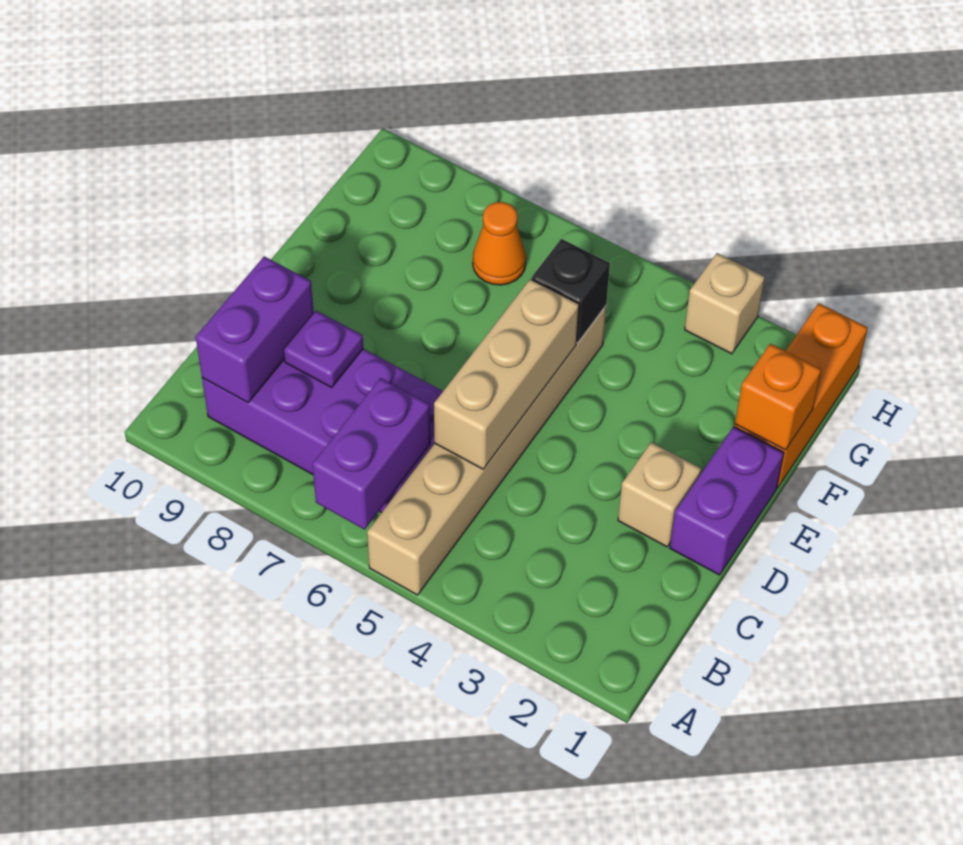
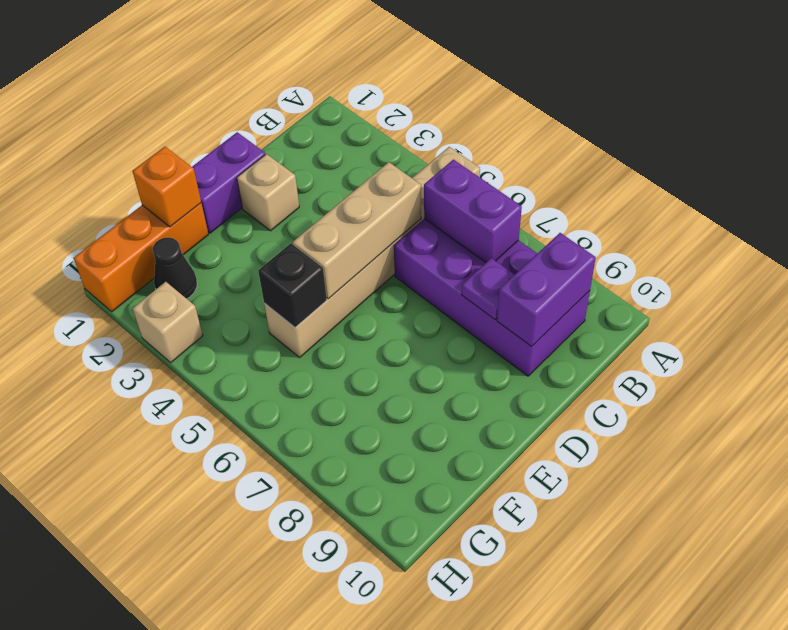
purple brick A6:B6 level 2 -> purple brick B6:B7 level 2
none -> black cone G2 level 1
orange cone G7 level 1 -> none

